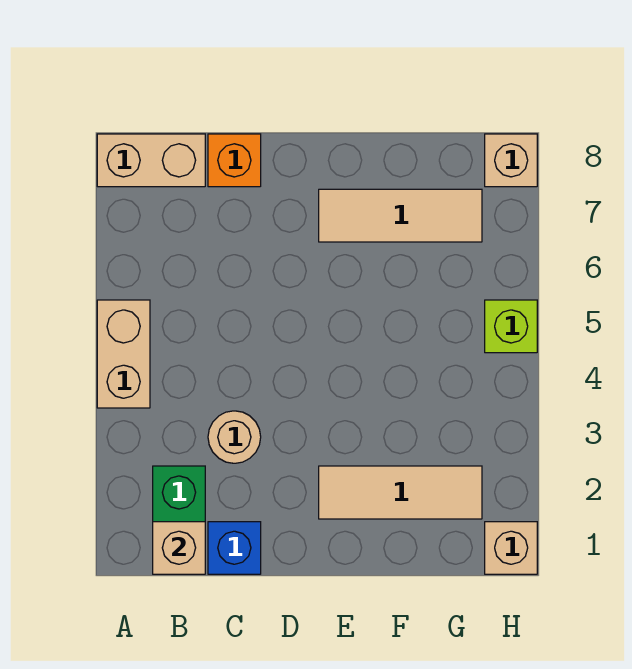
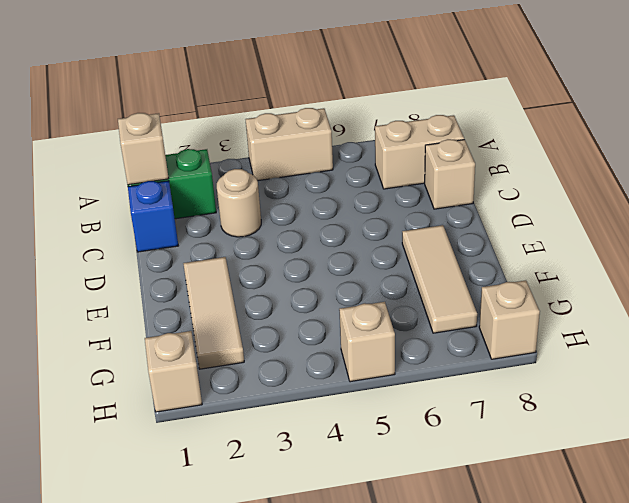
tan brick A8:B8 level 1 -> tan brick B7:B8 level 1
orange brick C8 level 1 -> tan brick C8 level 1
lime brick H5 level 1 -> tan brick H5 level 1

